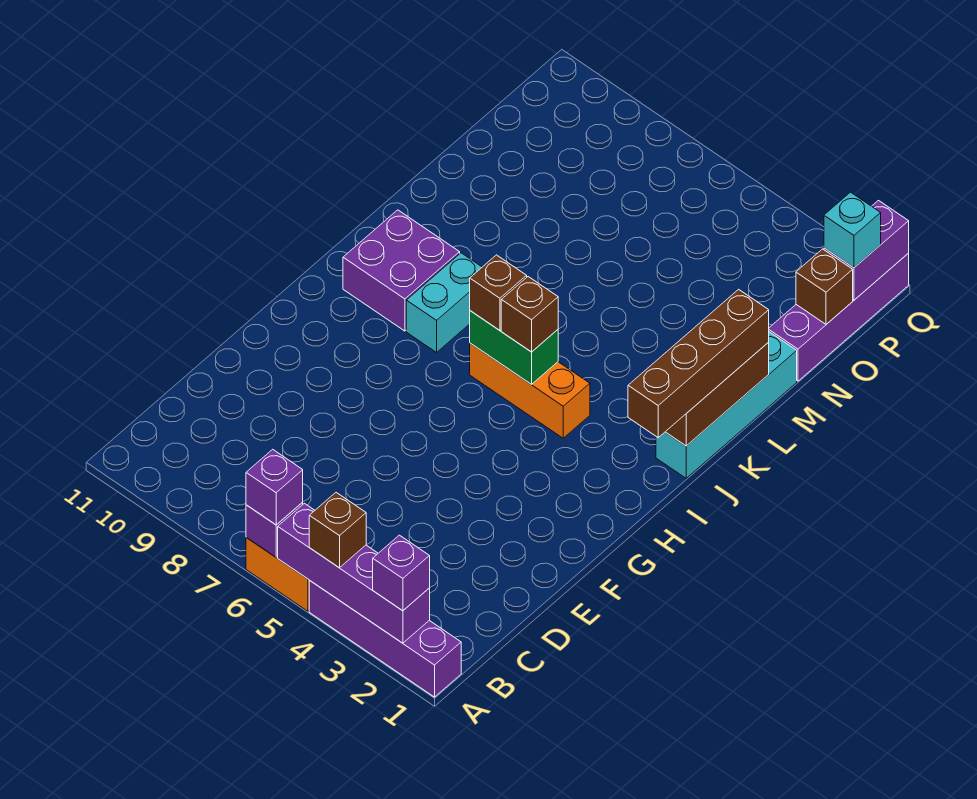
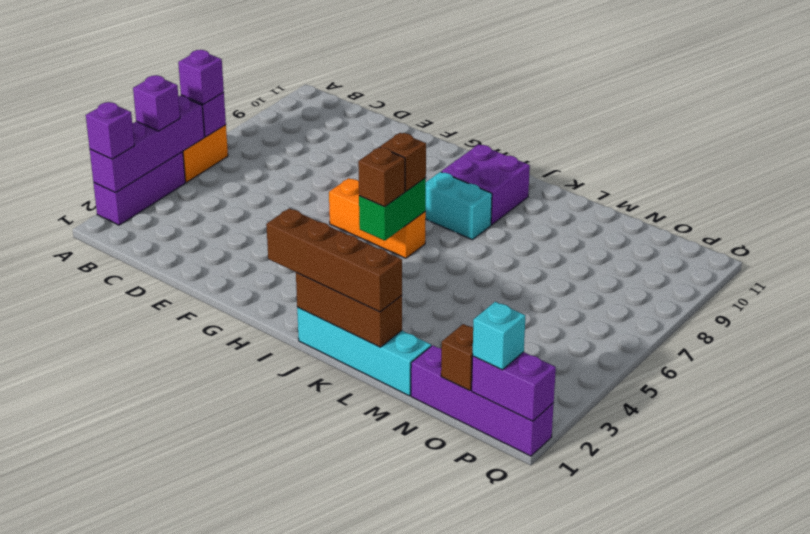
purple brick A1:A4 level 1 -> purple brick A2:A4 level 1
brown brick A4 level 3 -> purple brick A4 level 3
orange brick I4:I6 level 1 -> orange brick G6:I6 level 1

